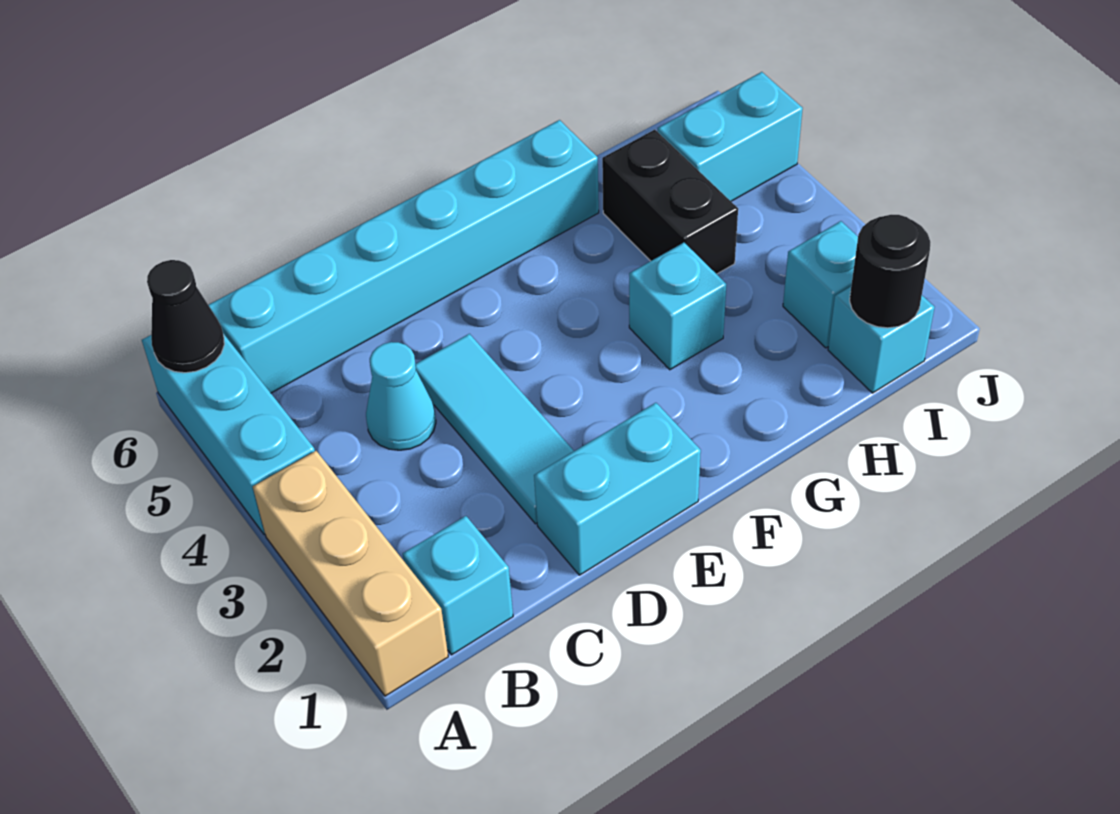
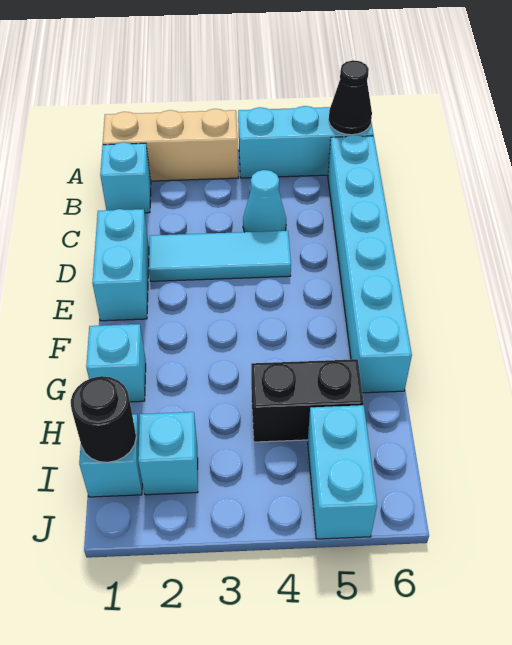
cyan brick G3 level 1 -> cyan brick G1 level 1

